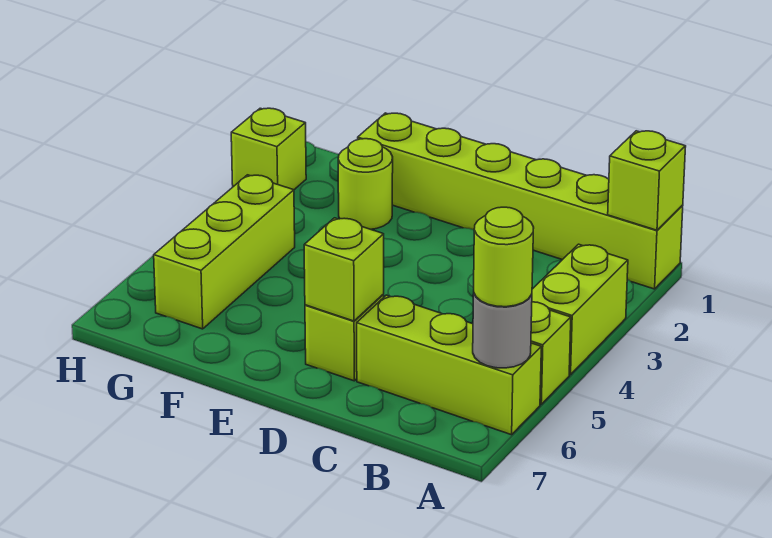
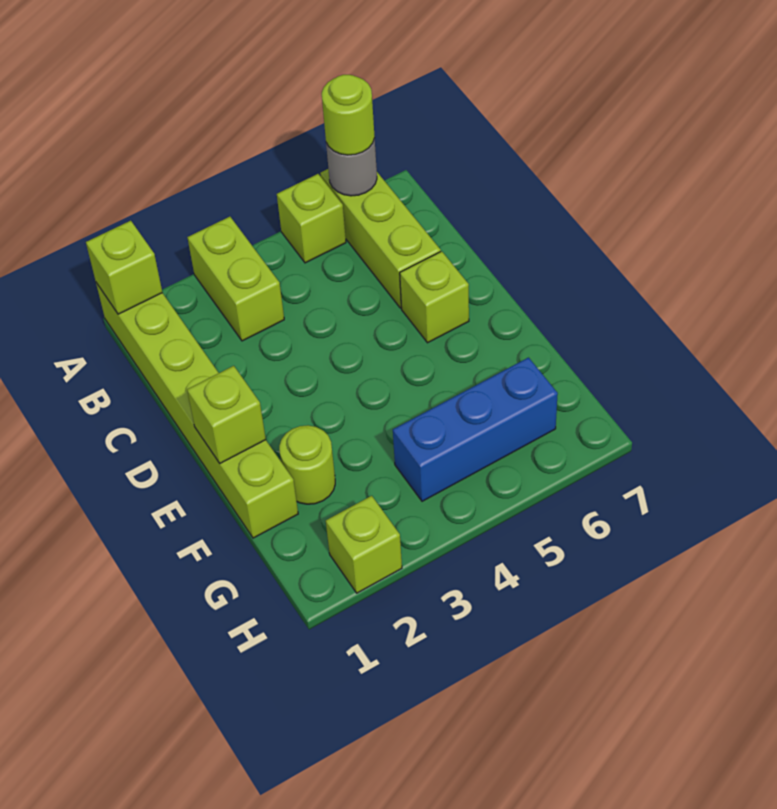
lime brick A3:A4 level 1 -> lime brick A3:B3 level 1
lime brick D6 level 2 -> lime brick E1 level 2
lime brick G4:G6 level 1 -> blue brick G4:G6 level 1

